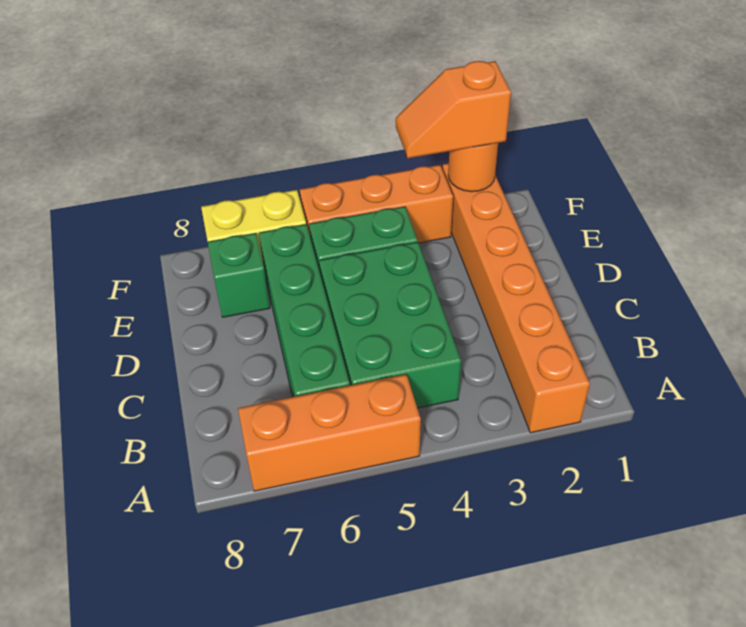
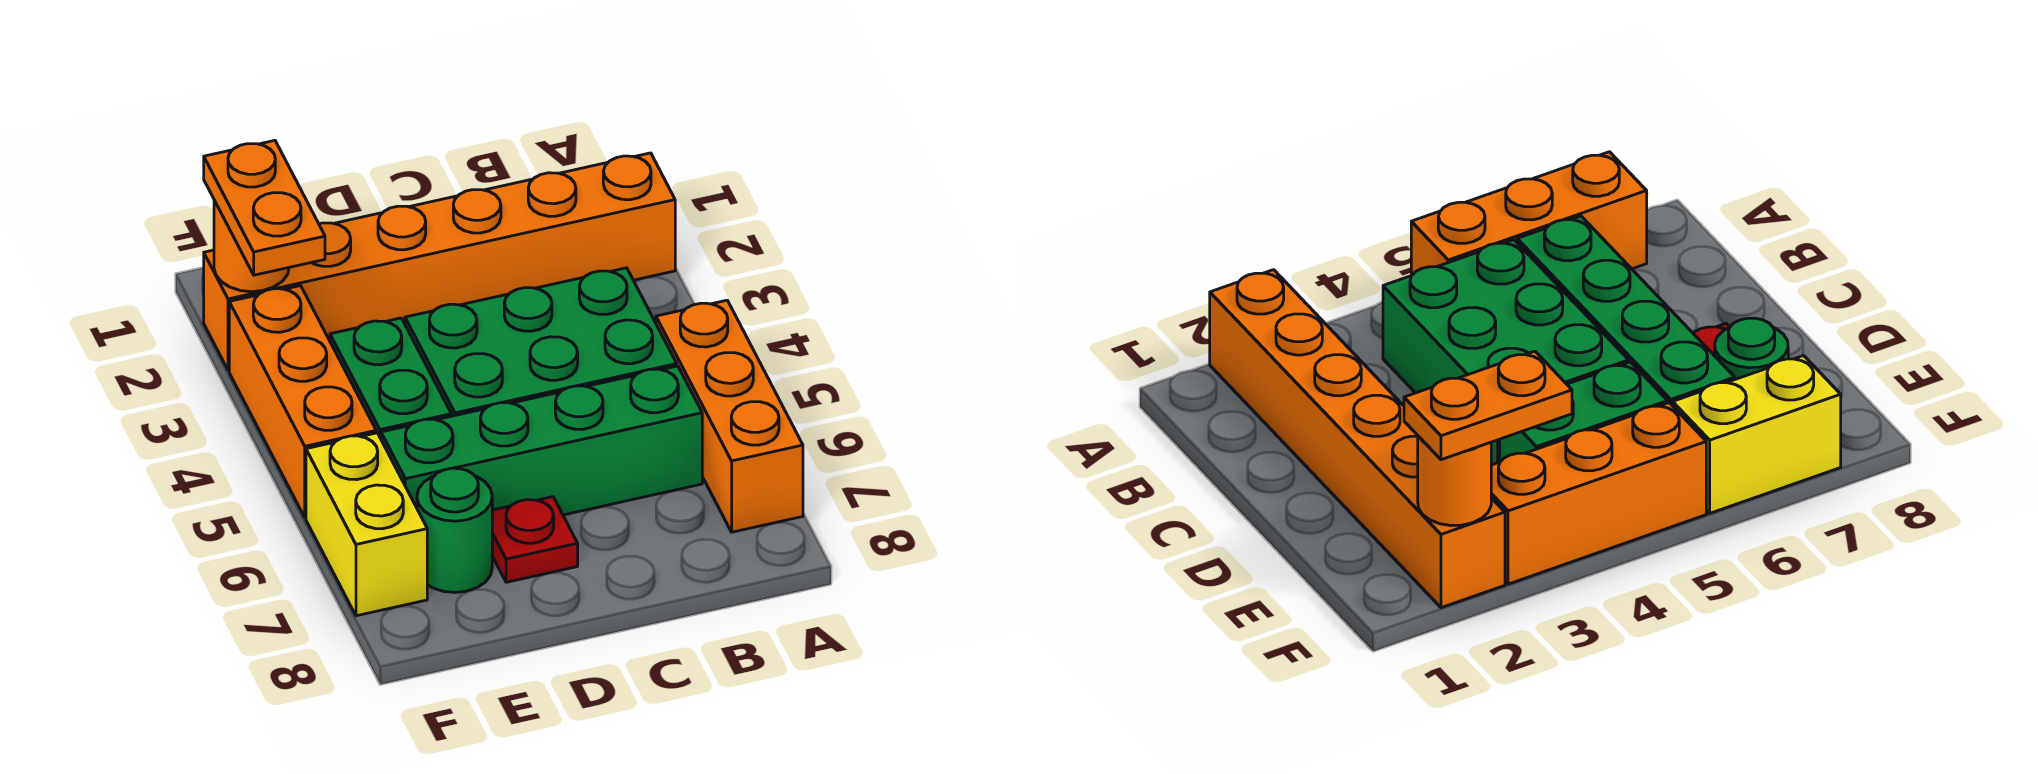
none -> red plate D7 level 1
green brick E7 level 1 -> green round brick E7 level 1
orange slope F2:F3 level 3 top 2 -> orange plate F2:F3 level 3

